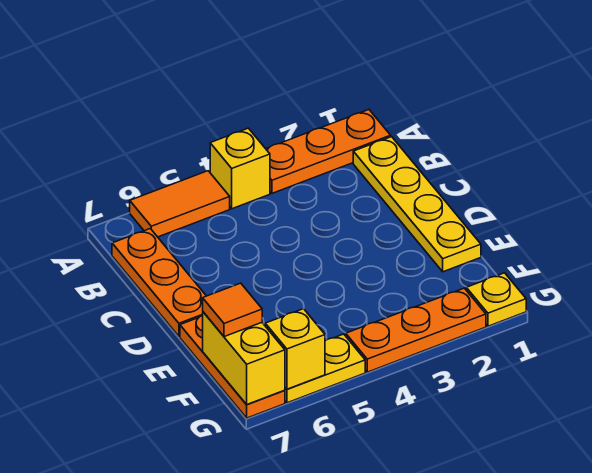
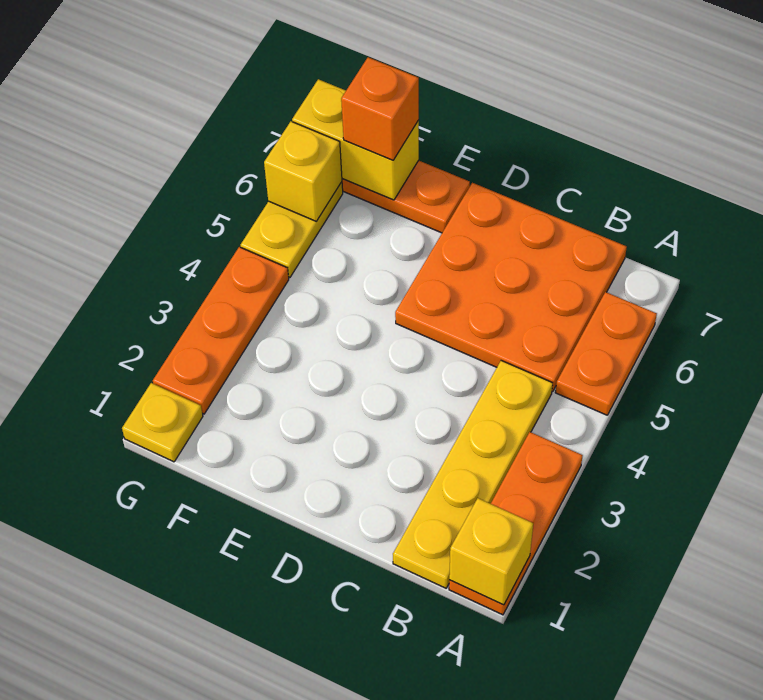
yellow brick A4 level 1 -> yellow brick A1 level 2
orange tile A5:A6 level 1 -> orange plate A5:A6 level 1
yellow plate B1:E1 level 1 -> yellow plate B1:B4 level 1
orange plate B7:D7 level 1 -> orange plate B5:D7 level 1
orange tile F7 level 3 -> orange brick F7 level 3

